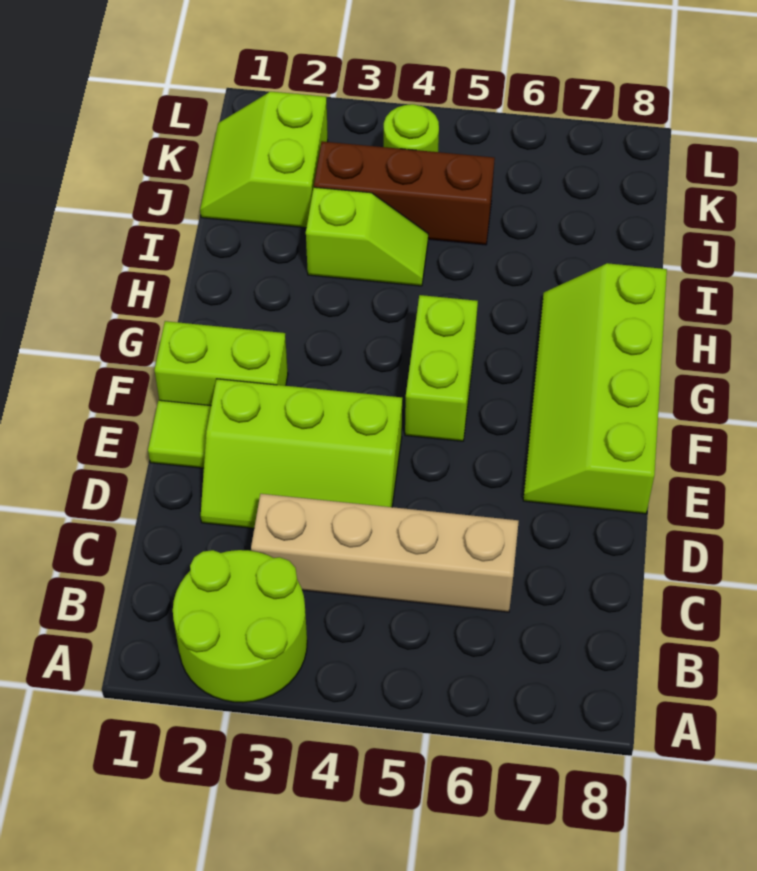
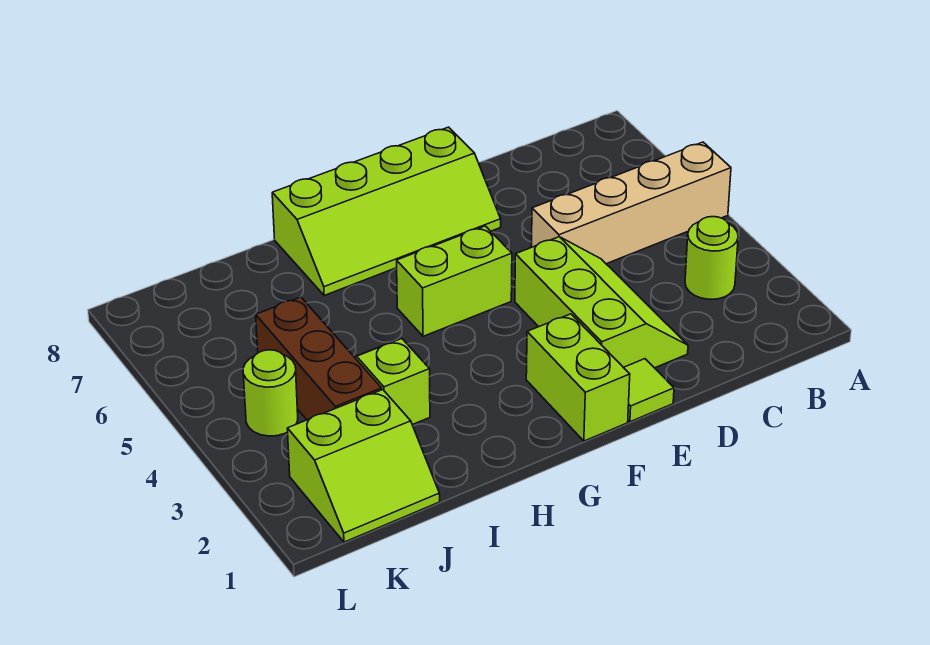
lime round brick A2:B3 level 1 -> lime round brick B3 level 1
tan brick C3:C6 level 1 -> tan brick A5:D5 level 1

